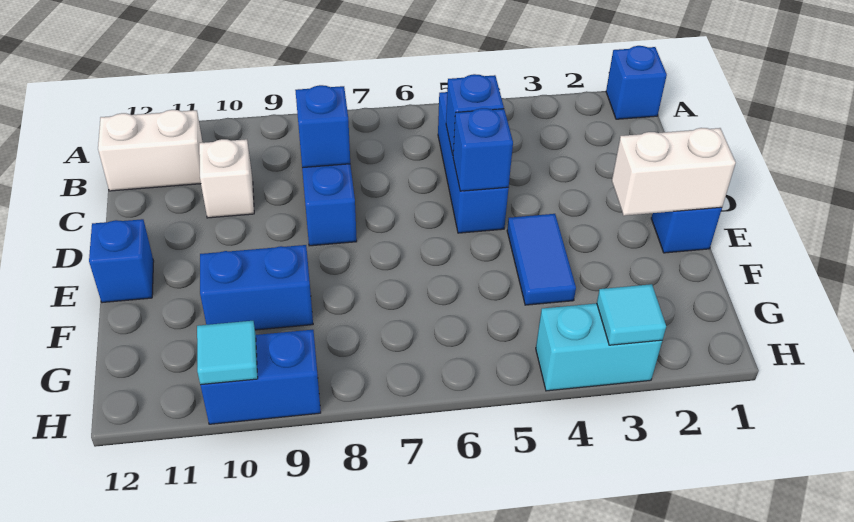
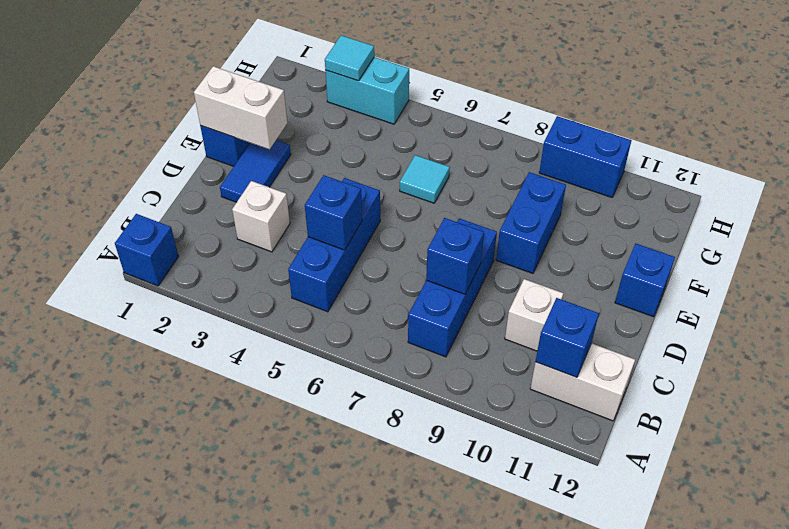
none -> white brick C3 level 1
blue brick D5 level 2 -> blue brick B11 level 2
blue tile E4:F4 level 1 -> blue tile D2:E2 level 1
blue brick F9:F10 level 1 -> blue brick E9:F9 level 1
cyan tile H10 level 2 -> cyan tile F6 level 1

